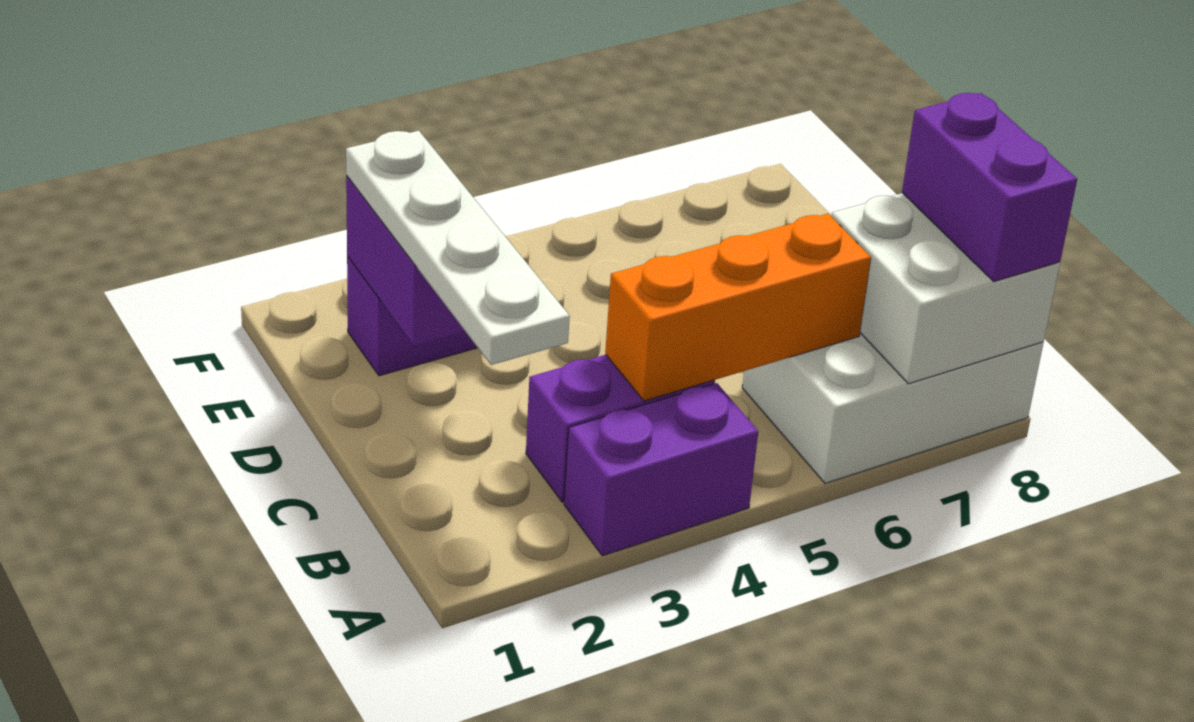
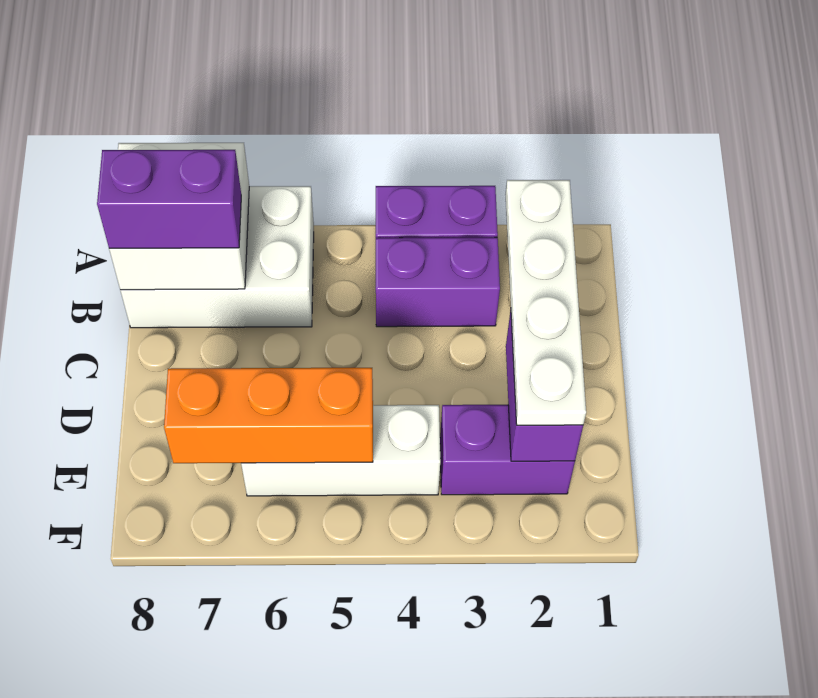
purple brick A8:B8 level 3 -> purple brick B7:B8 level 3
orange brick B4:B6 level 2 -> orange brick E5:E7 level 2
none -> white brick E4:E6 level 1

